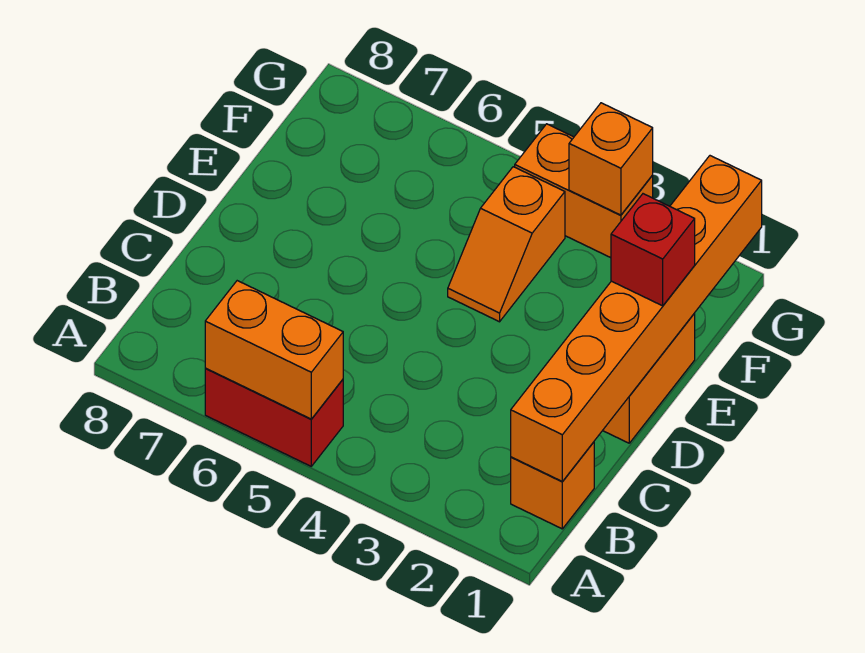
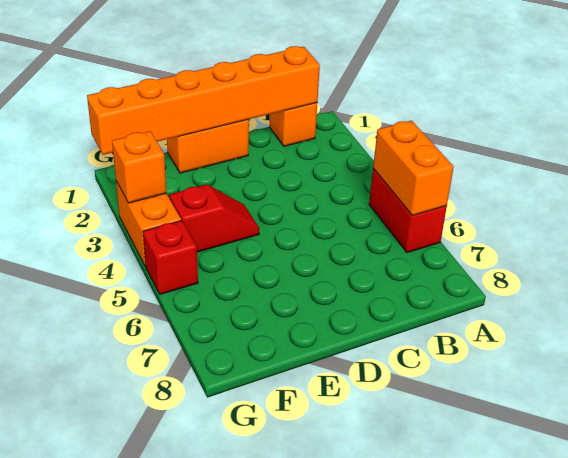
red brick E1 level 3 -> red brick G5 level 1
orange slope E4:F4 level 1 top F -> red slope E4:F4 level 1 top F

